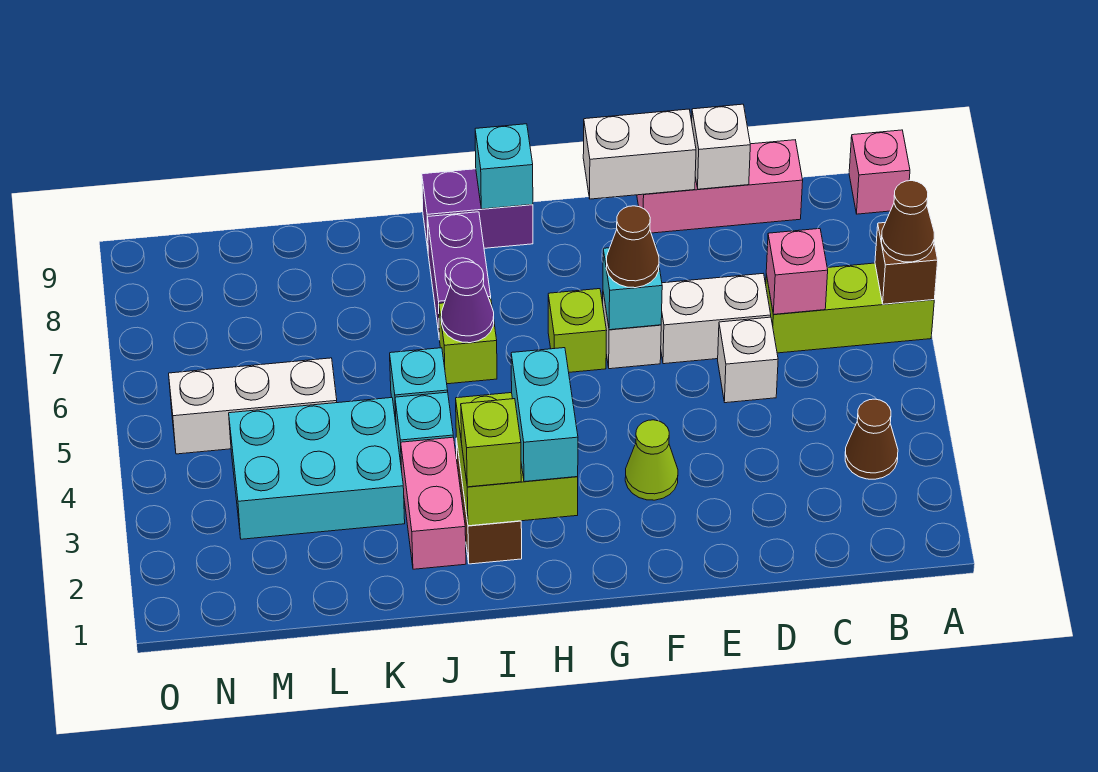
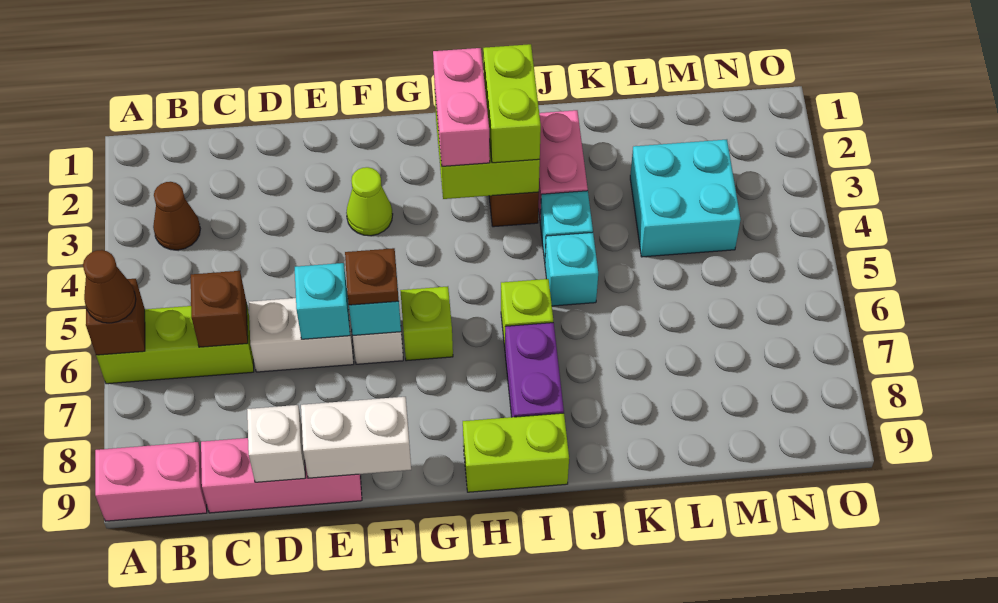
pink brick A9 level 1 -> pink brick A9:B9 level 1
pink brick C6 level 2 -> brown brick C6 level 2
white brick D5 level 1 -> none
brown cone F6 level 3 -> brown plate F6 level 3
cyan brick H2:H3 level 3 -> pink brick H2:H3 level 3
purple brick H9:I9 level 1 -> lime brick H9:I9 level 1
cyan brick H9 level 2 -> cyan brick E6 level 2
lime brick I2 level 3 -> lime brick I2:I3 level 3
purple cone I6 level 2 -> none
cyan brick K3:M4 level 1 -> cyan brick L3:M4 level 1
white brick L5:N5 level 1 -> none

